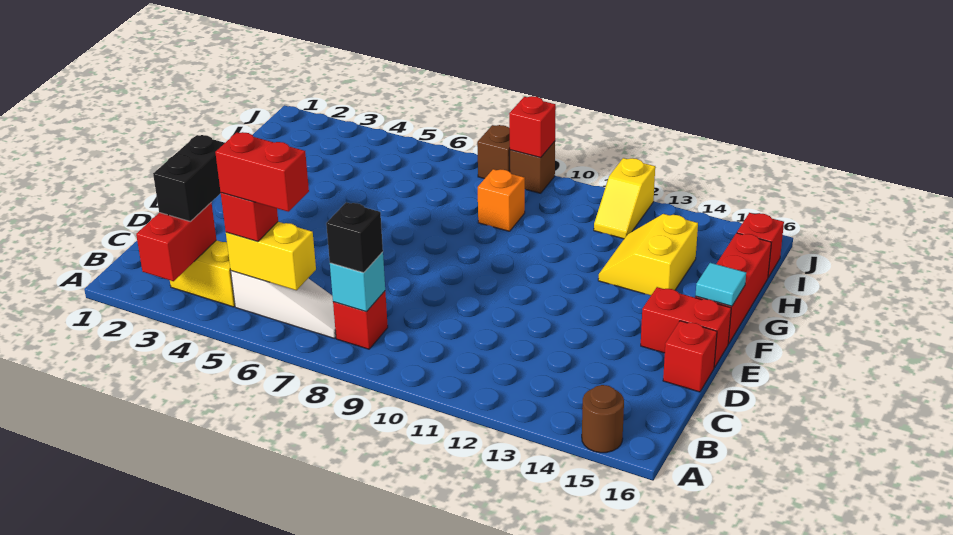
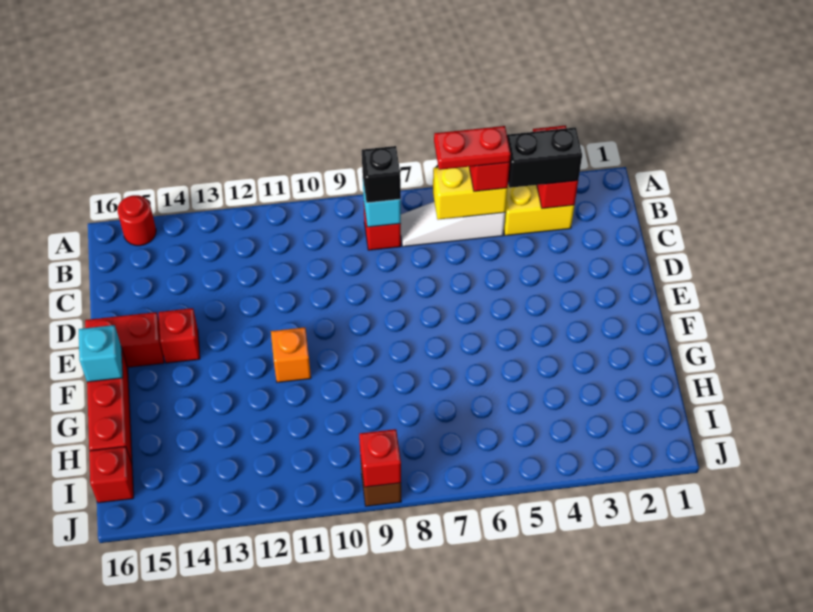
brown round brick A15 level 1 -> red round brick A15 level 1
black brick B3:C3 level 3 -> black brick B3:B4 level 3
red brick B5:B6 level 4 -> red plate B5:B6 level 4
red brick D16 level 1 -> red brick E14 level 1
cyan tile F16 level 2 -> cyan brick F16 level 2
yellow slope G13:H14 level 1 top 14 -> none
orange brick H9 level 1 -> orange brick F11 level 1
yellow slope I12:J12 level 1 top J -> none
brown brick J8 level 1 -> none

